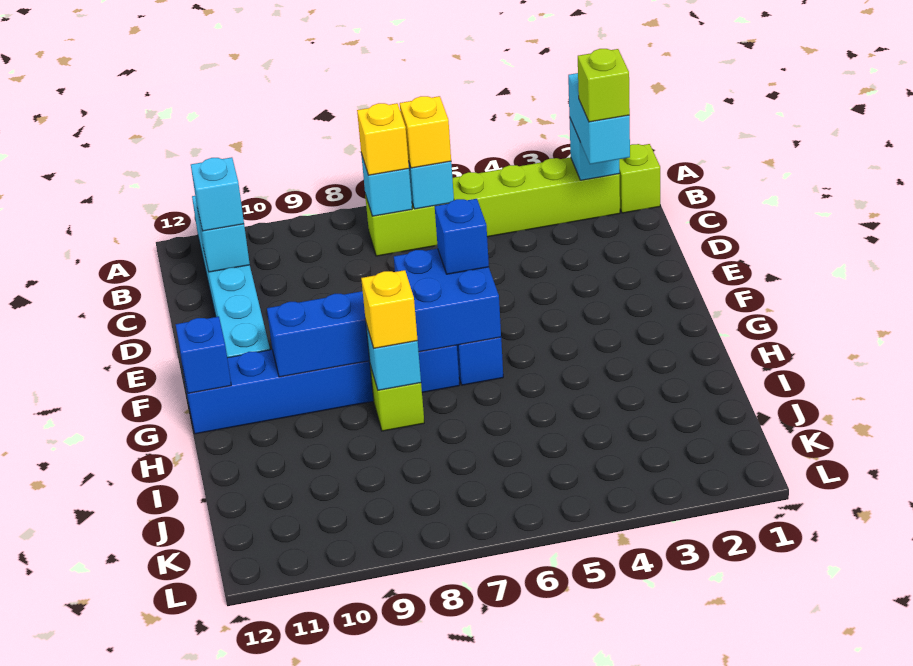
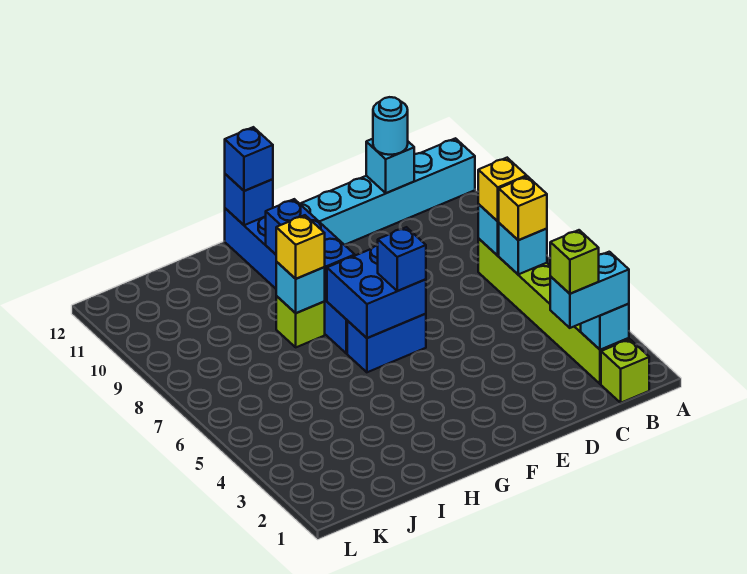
cyan brick C11 level 3 -> cyan round brick C11 level 3
none -> blue brick G12 level 3

